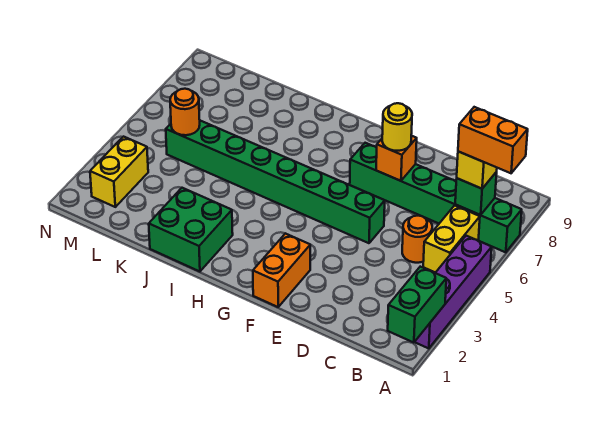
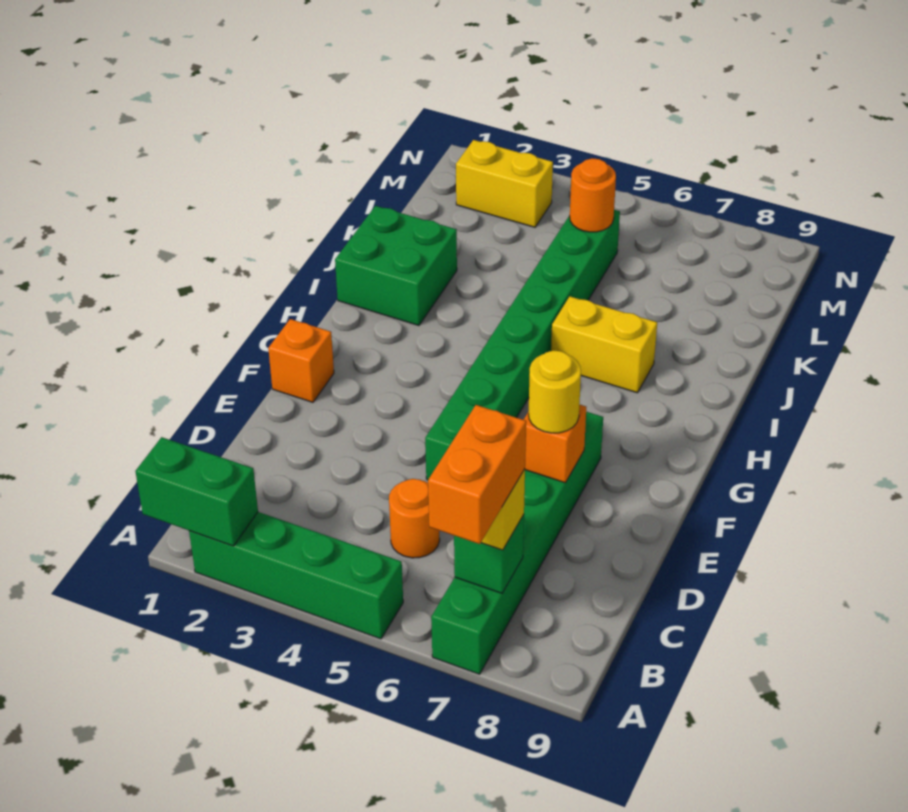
purple brick A2:A5 level 1 -> green brick A2:A5 level 1
yellow brick B5:B6 level 1 -> yellow brick I6:I7 level 1
orange brick F1:F2 level 1 -> orange brick F1 level 1

